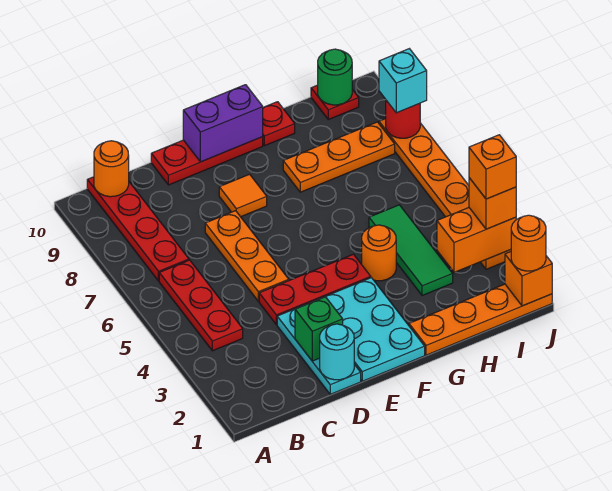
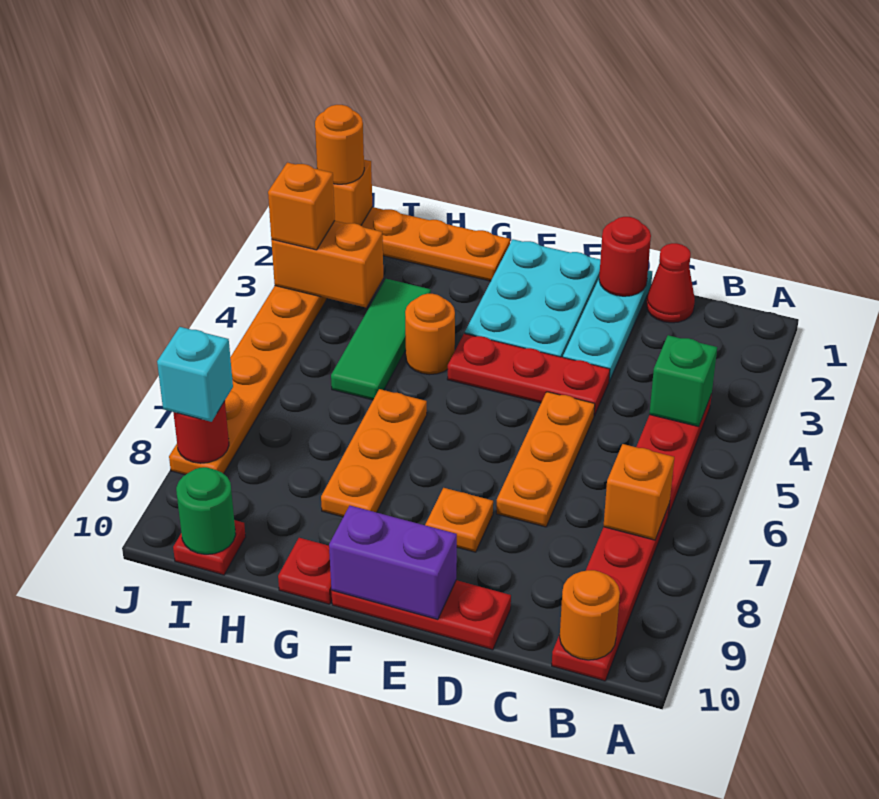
none -> red cone C1 level 1
cyan round brick D1 level 2 -> red round brick D1 level 2
green brick D2 level 2 -> green brick B4 level 2
orange tile E8 level 1 -> orange plate E8 level 1
orange plate G8:I8 level 1 -> orange plate G6:G8 level 1
orange brick J3 level 4 -> orange brick B7 level 2

